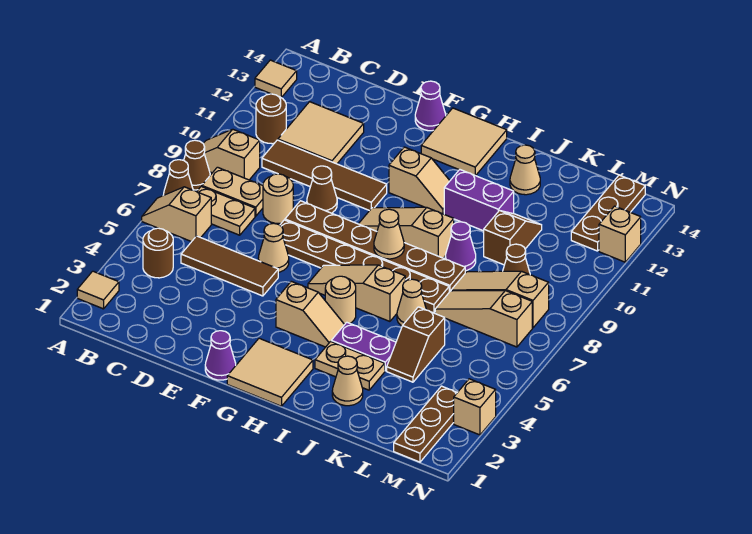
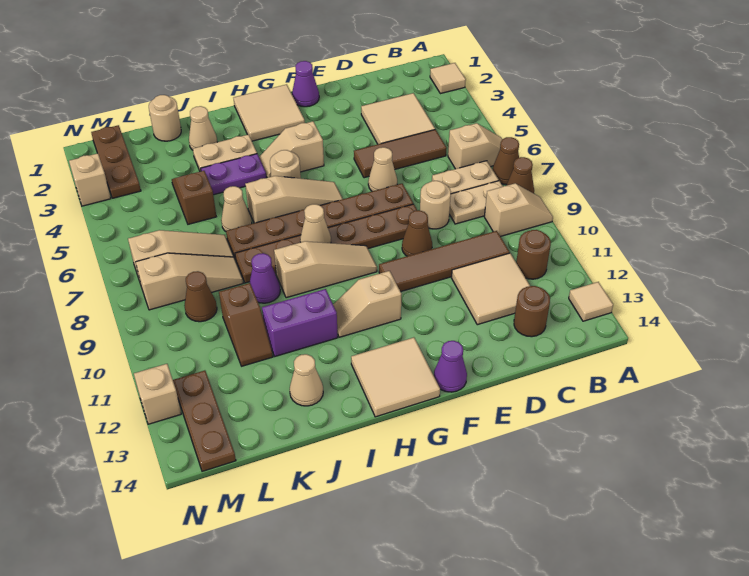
brown round brick B4 level 1 -> brown round brick C13 level 1
none -> tan tile C3:D4 level 1
none -> tan round brick K1 level 1

